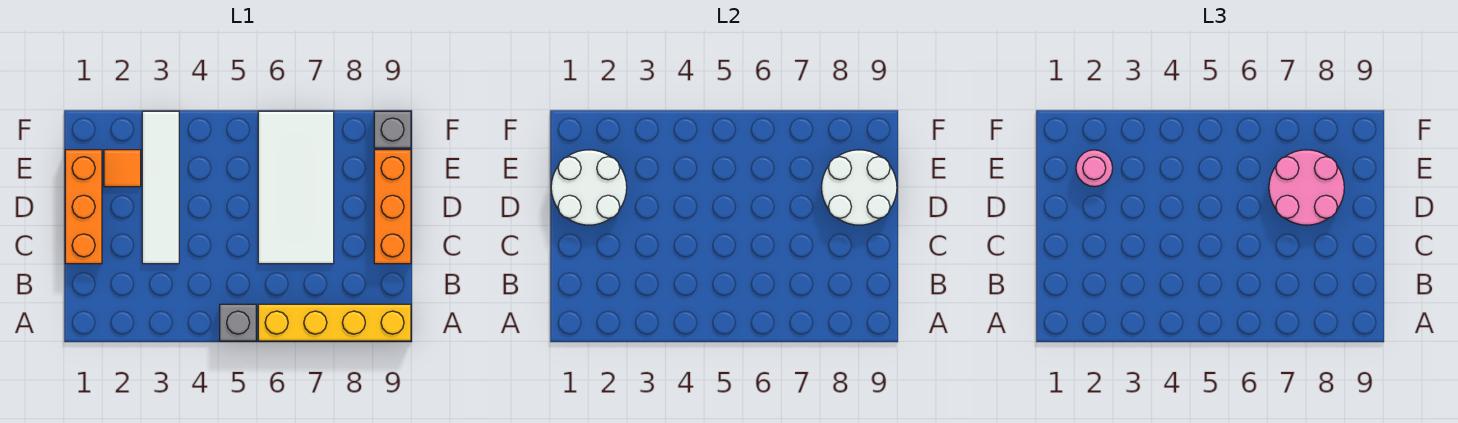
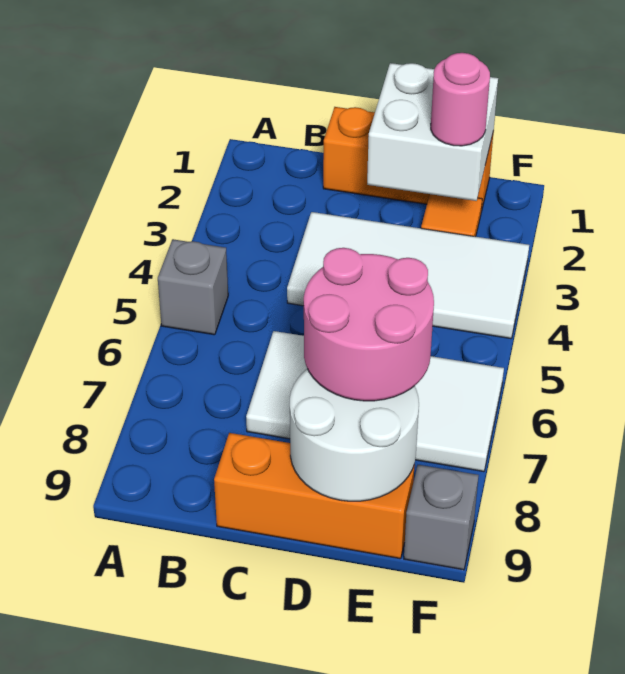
yellow brick A6:A9 level 1 -> none
white tile C3:F3 level 1 -> white tile C3:F4 level 1
white round brick D1:E2 level 2 -> white brick D1:E2 level 2

